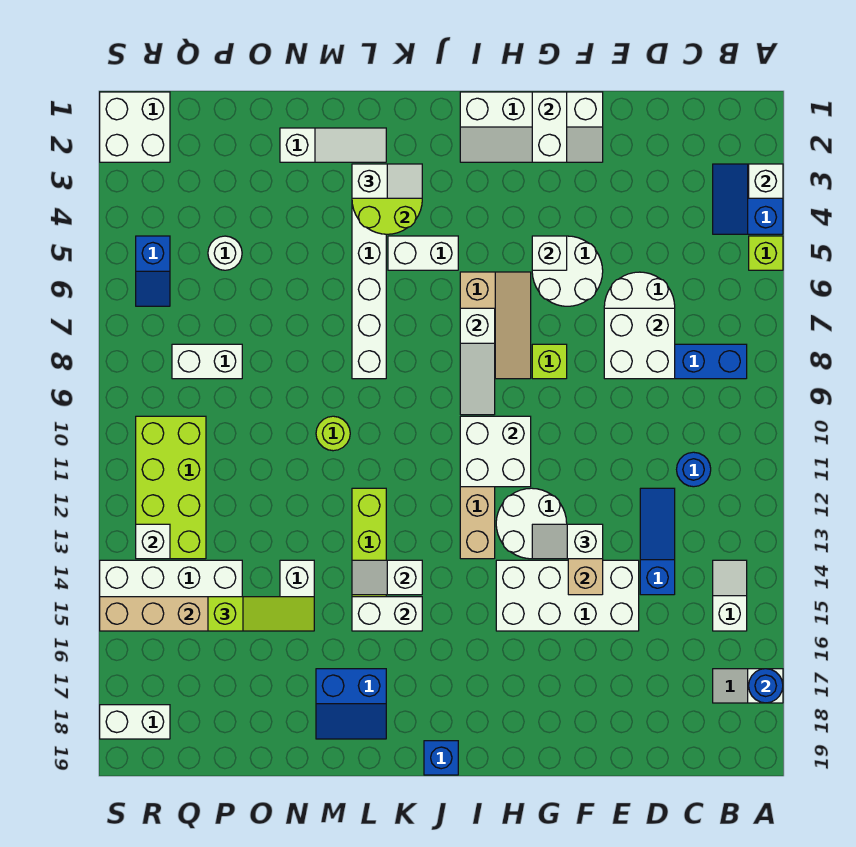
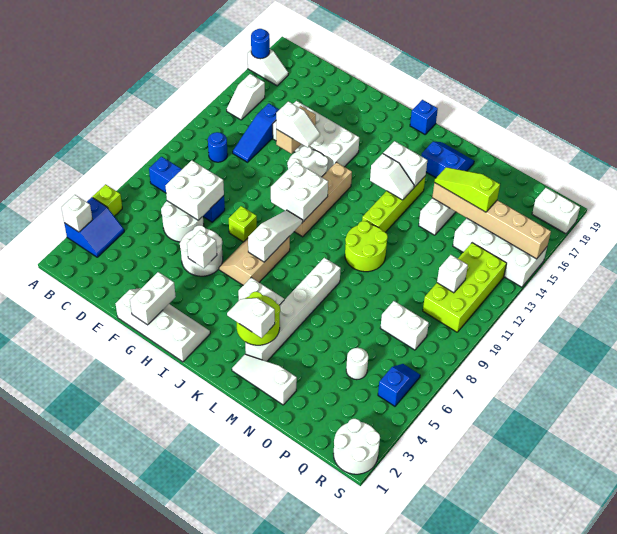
lime round brick M10 level 1 -> lime round brick L10:M11 level 1
white brick R1:S2 level 1 -> white round brick R1:S2 level 1
white brick R13 level 2 -> white brick Q11 level 2

